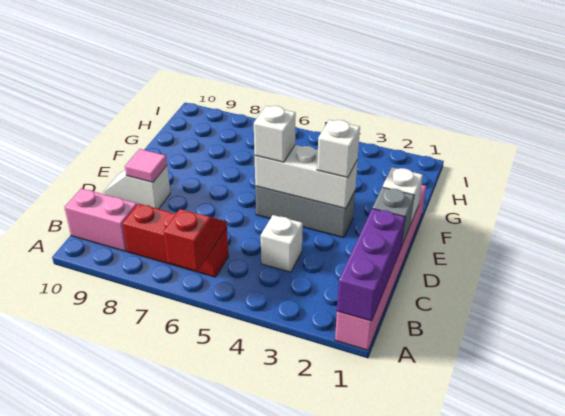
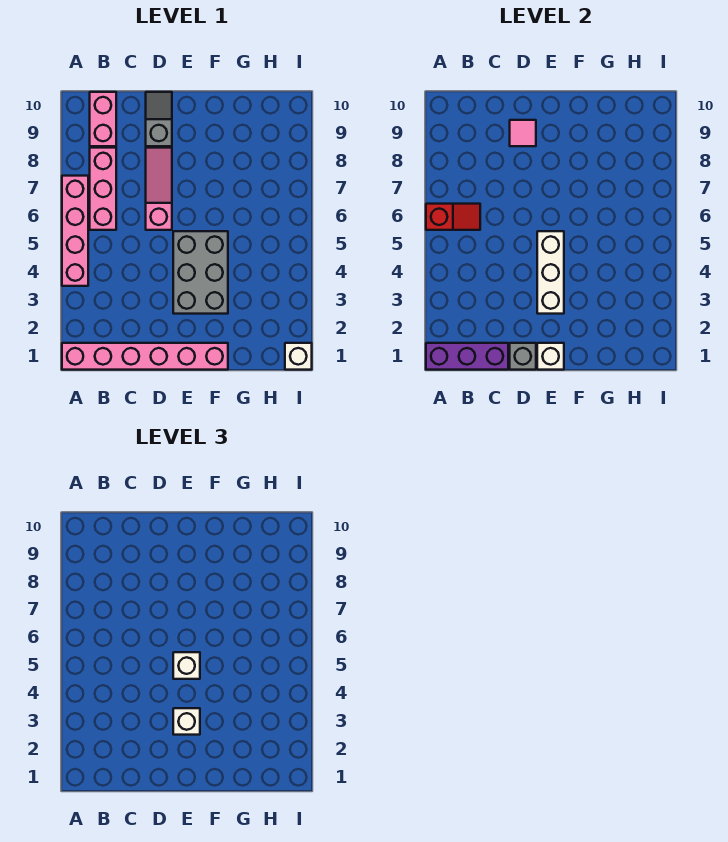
none -> pink brick A4:A7 level 1
red brick B6:B8 level 1 -> pink brick B6:B8 level 1
white brick C4 level 1 -> white brick I1 level 1
none -> pink slope D6:D8 level 1 top 6
white slope D9:D10 level 1 top 9 -> grey slope D9:D10 level 1 top 9
grey brick E3:E5 level 1 -> grey brick E3:F5 level 1

